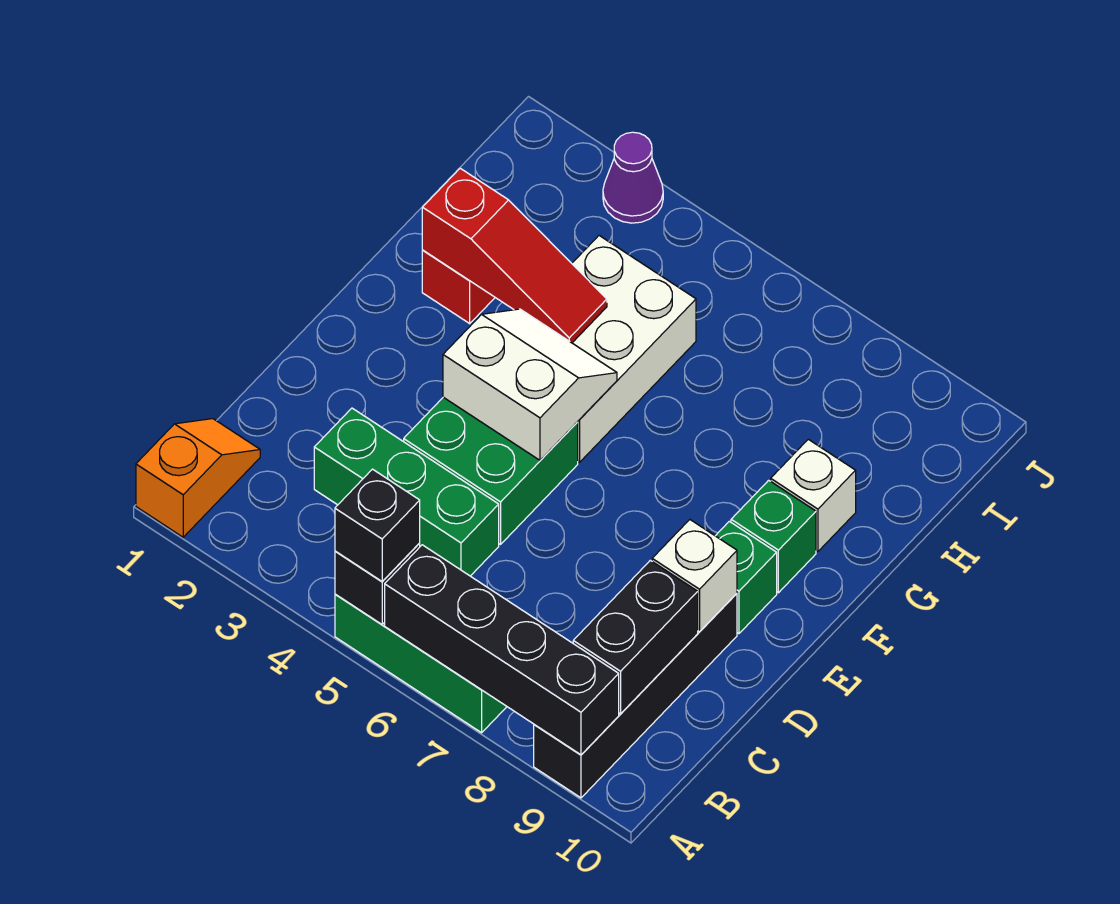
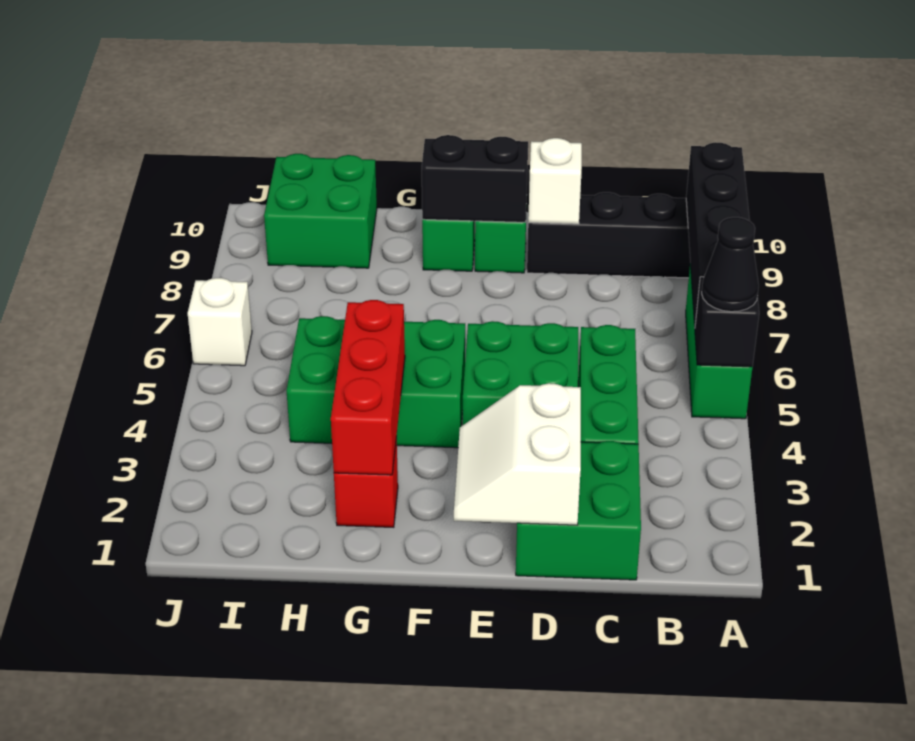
orange slope A1:B1 level 1 top A -> none
black brick A5 level 3 -> black cone A5 level 3
black brick B9:C9 level 2 -> black brick E9:F9 level 2
none -> green brick C1:D2 level 1
white slope E4:F5 level 2 top E -> white slope D1:E2 level 2 top D
white brick F4:H5 level 1 -> green brick F4:H5 level 1
red slope G2:G4 level 2 top 2 -> red brick G2:G4 level 2
white brick G9 level 1 -> white brick J6 level 1
none -> green brick H9:I10 level 1
purple cone J3 level 1 -> none

